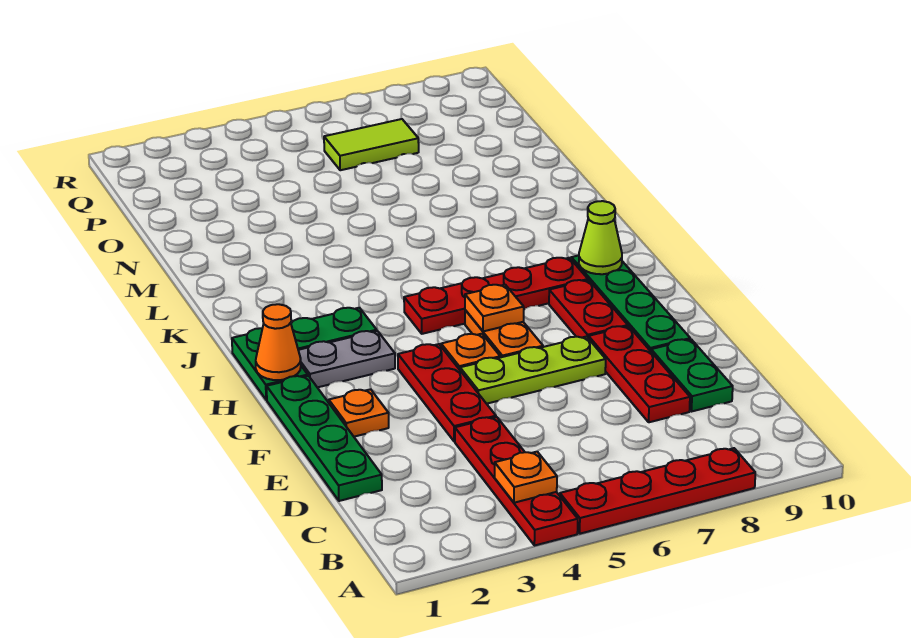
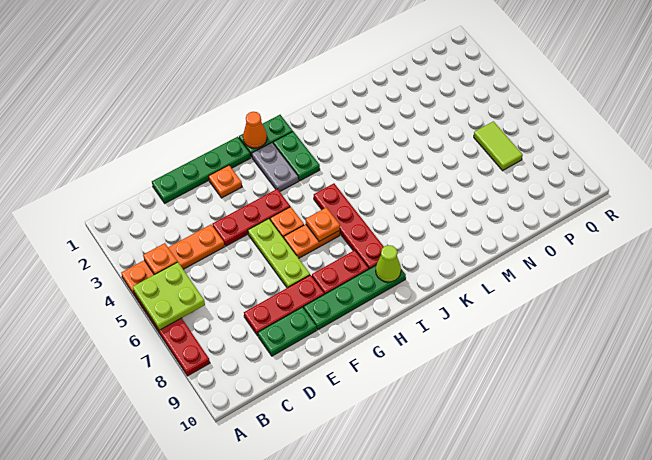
red plate A4:D4 level 1 -> orange plate A4:D4 level 1
none -> lime plate A5:B6 level 2

